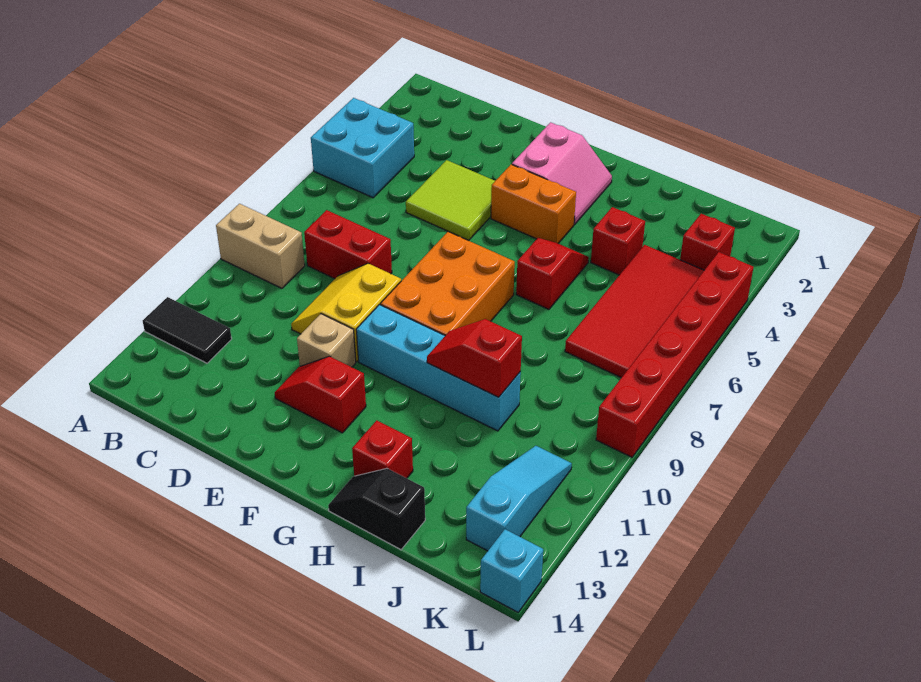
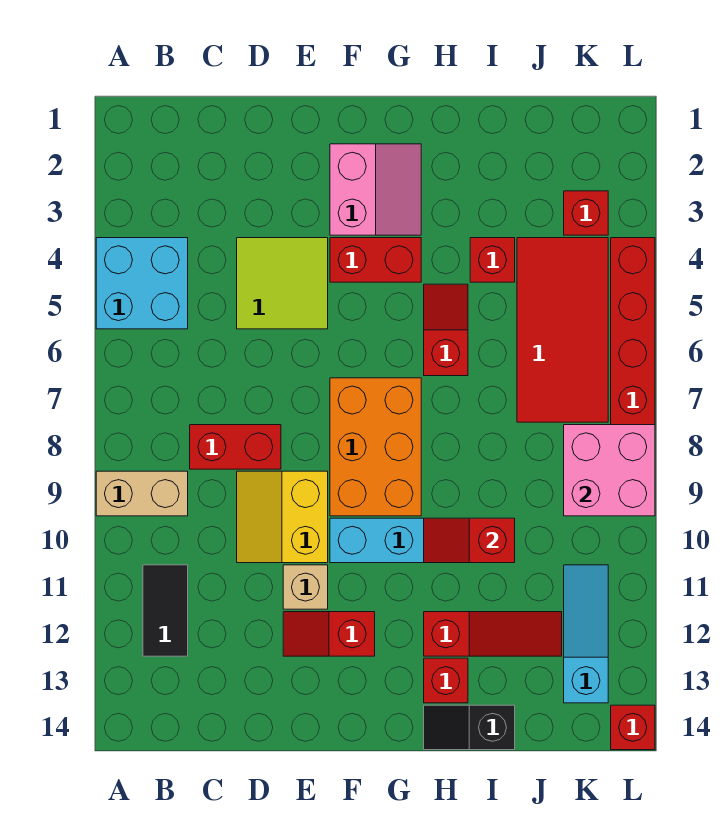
black tile A12:B12 level 1 -> black tile B11:B12 level 1
orange brick F4:G4 level 1 -> red brick F4:G4 level 1
none -> red slope H12:J12 level 1 top H
none -> pink brick K8:L9 level 2
cyan brick L14 level 1 -> red brick L14 level 1

